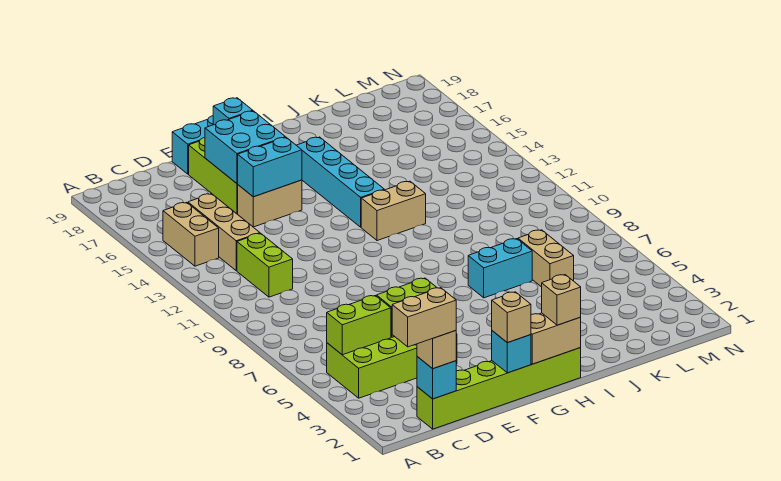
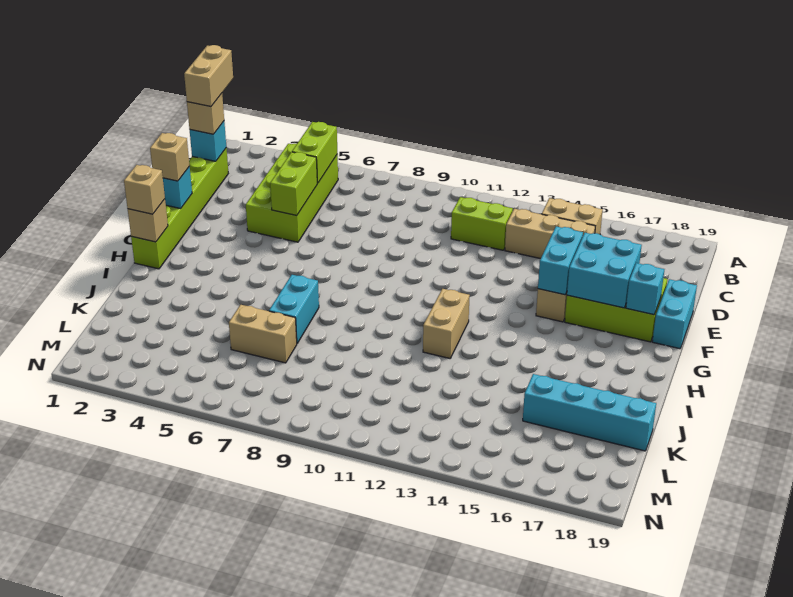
tan brick G1:H1 level 2 -> tan brick H1 level 2
cyan brick H13:H16 level 1 -> cyan brick K16:K19 level 1

